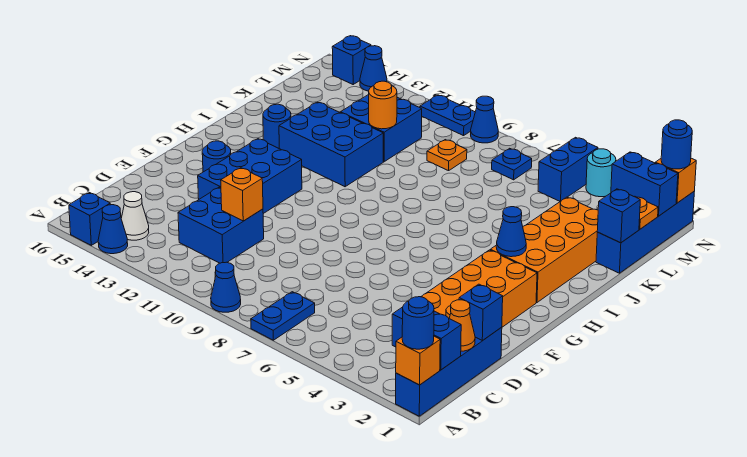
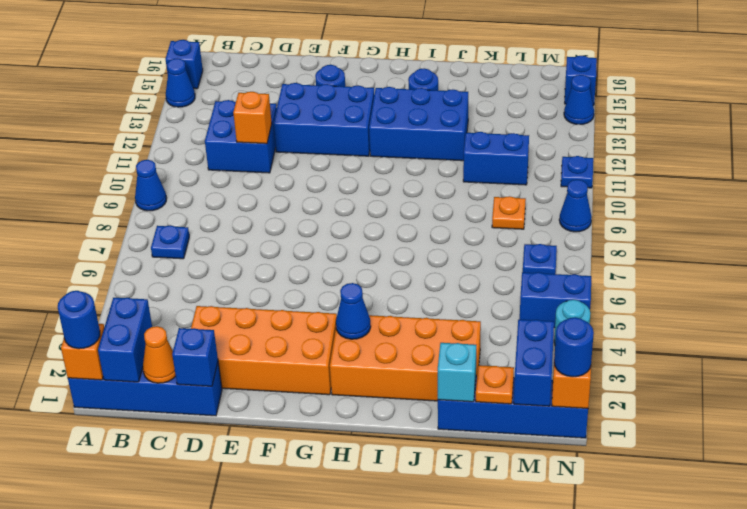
blue plate A7:B7 level 1 -> blue plate B7 level 1
white cone B14 level 1 -> none
blue brick I11:J13 level 1 -> blue brick H12:J13 level 1
blue brick K1 level 2 -> cyan brick K1 level 2
blue brick K11:L12 level 1 -> blue brick K11:L11 level 1
orange round brick K11 level 2 -> none
blue plate N10:N11 level 1 -> blue plate N11 level 1

